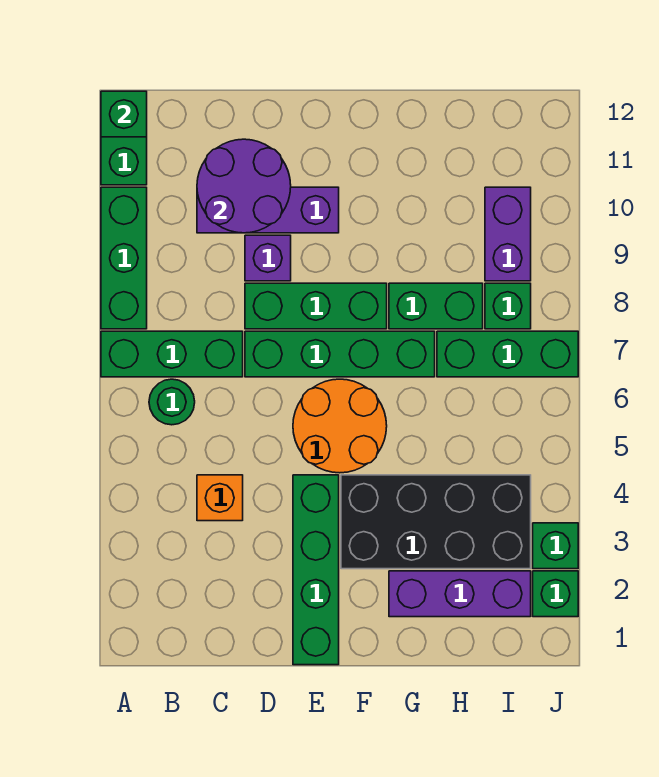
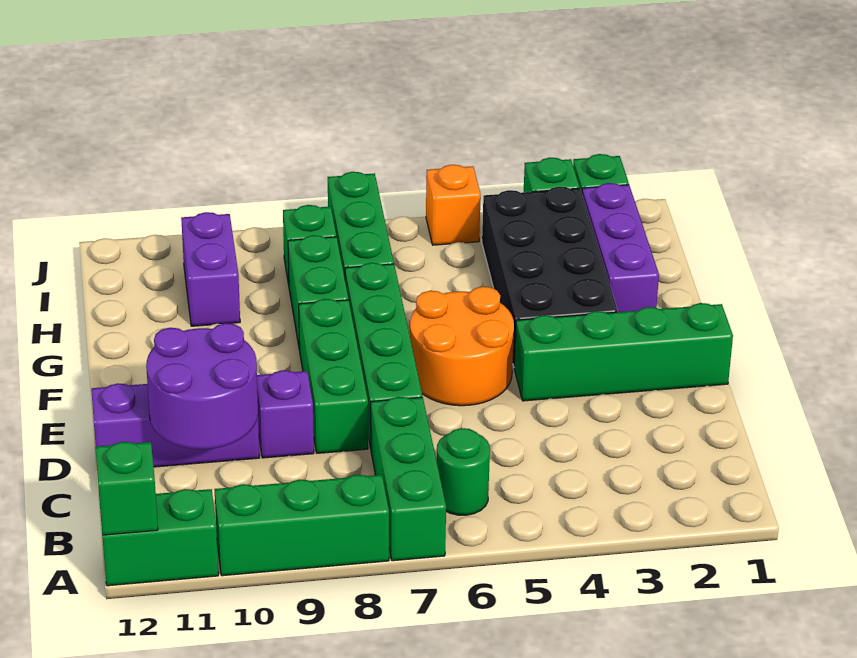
orange brick C4 level 1 -> orange brick J5 level 1
purple brick C10:E10 level 1 -> purple brick D10:D12 level 1
purple brick I9:I10 level 1 -> purple brick H10:I10 level 1

